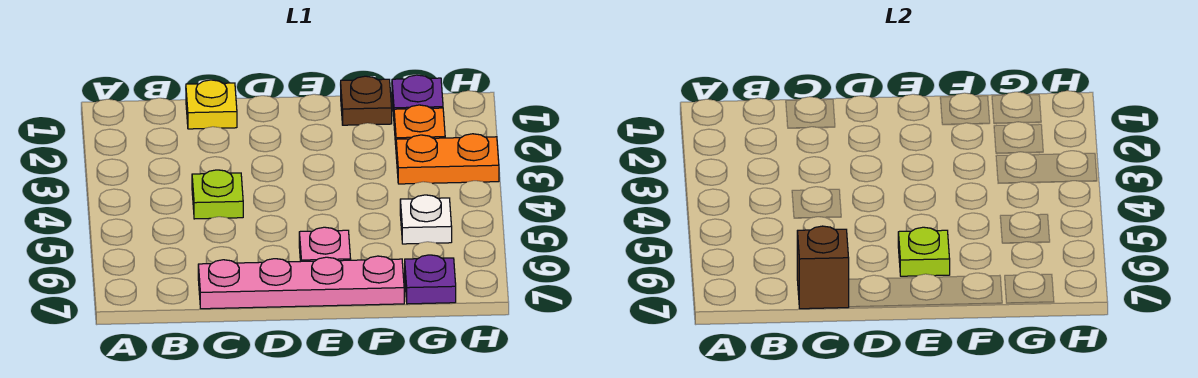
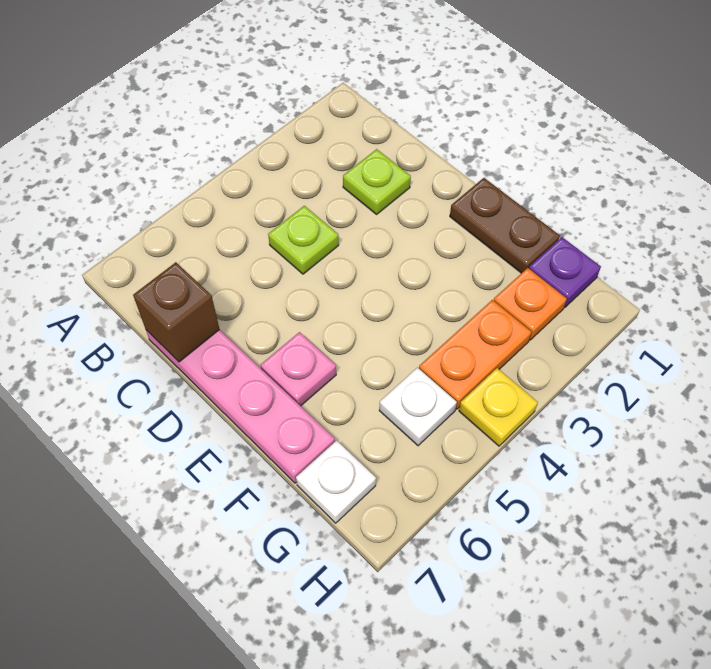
yellow plate C1 level 1 -> yellow plate H4 level 1
lime plate E6 level 2 -> lime plate C2 level 1
brown plate F1 level 1 -> brown plate E1:F1 level 1
orange plate G3:H3 level 1 -> orange plate G3:G4 level 1
purple plate G7 level 1 -> white plate G7 level 1

